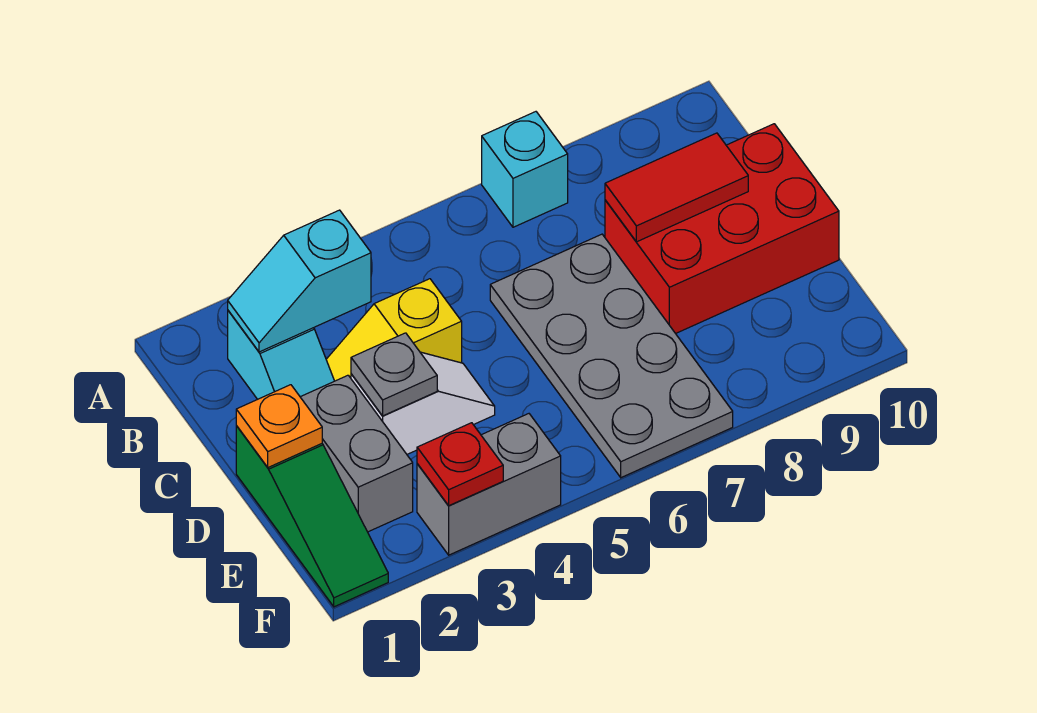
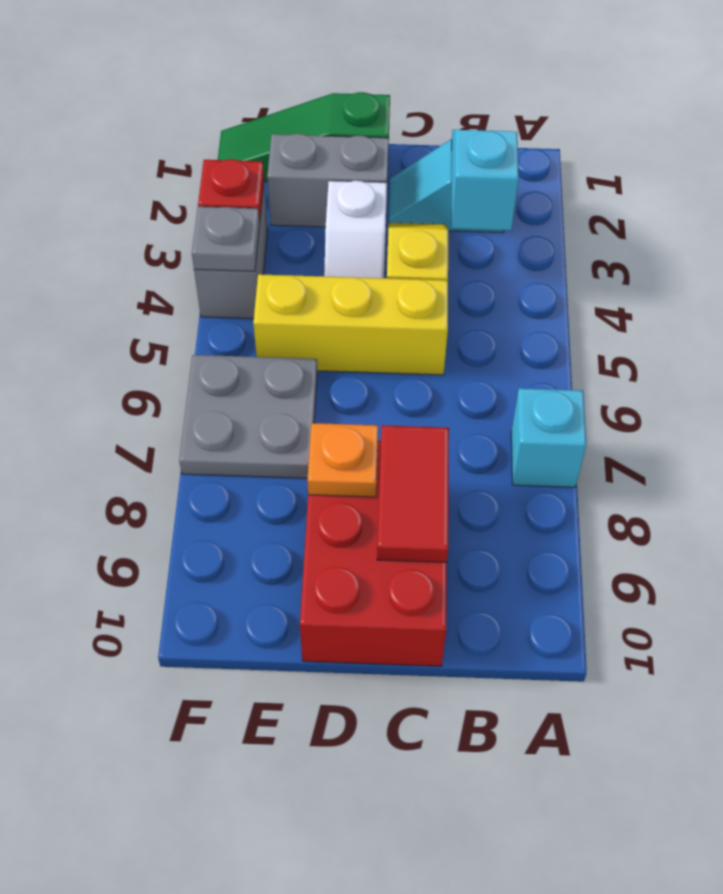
none -> yellow brick C5:E5 level 1
grey plate C6:F7 level 1 -> grey plate E6:F7 level 1
orange plate D1 level 2 -> orange plate D8 level 2
grey plate D3 level 2 -> grey plate F4 level 2

